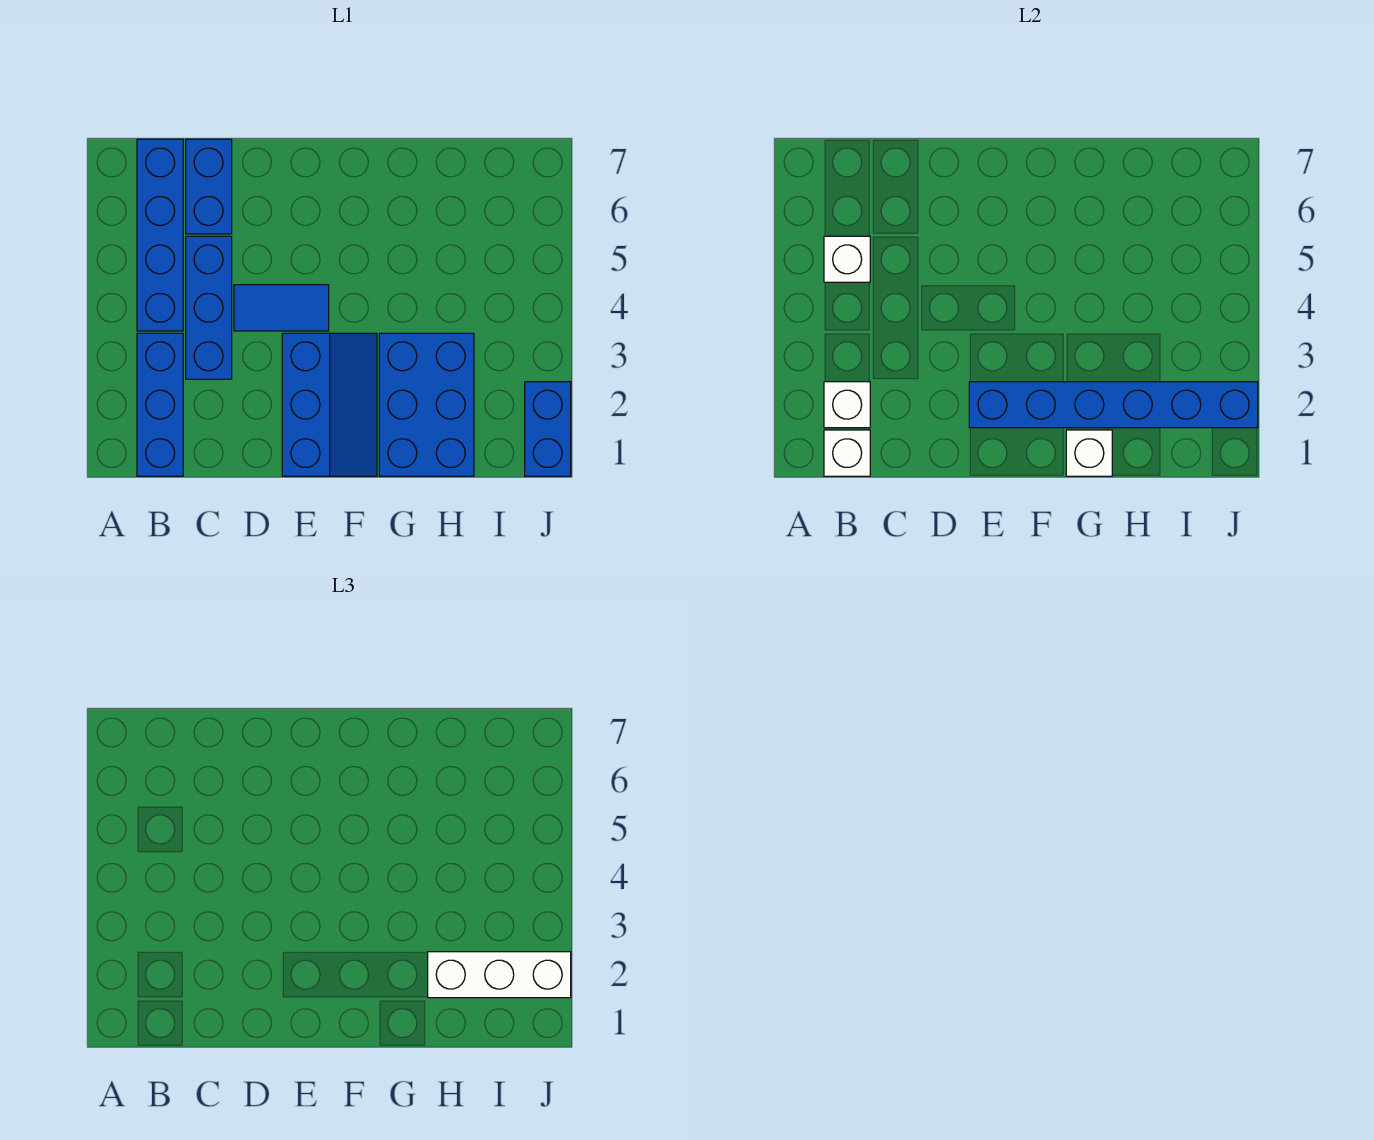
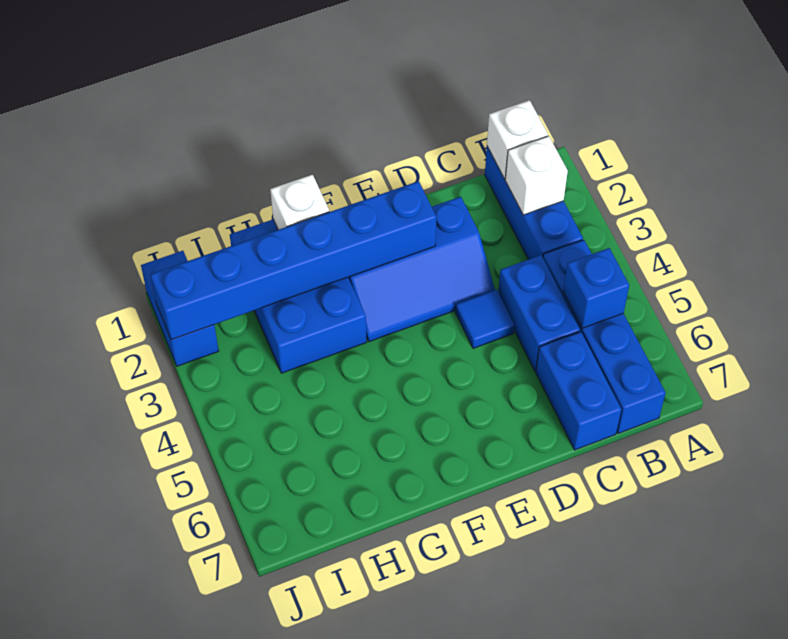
white brick B5 level 2 -> blue brick B5 level 2
blue brick C3:C5 level 1 -> blue brick C4:C5 level 1
blue tile D4:E4 level 1 -> blue tile D4 level 1
blue slope E1:F3 level 1 top E -> blue slope D2:F3 level 1 top 2
white brick H2:J2 level 3 -> none

